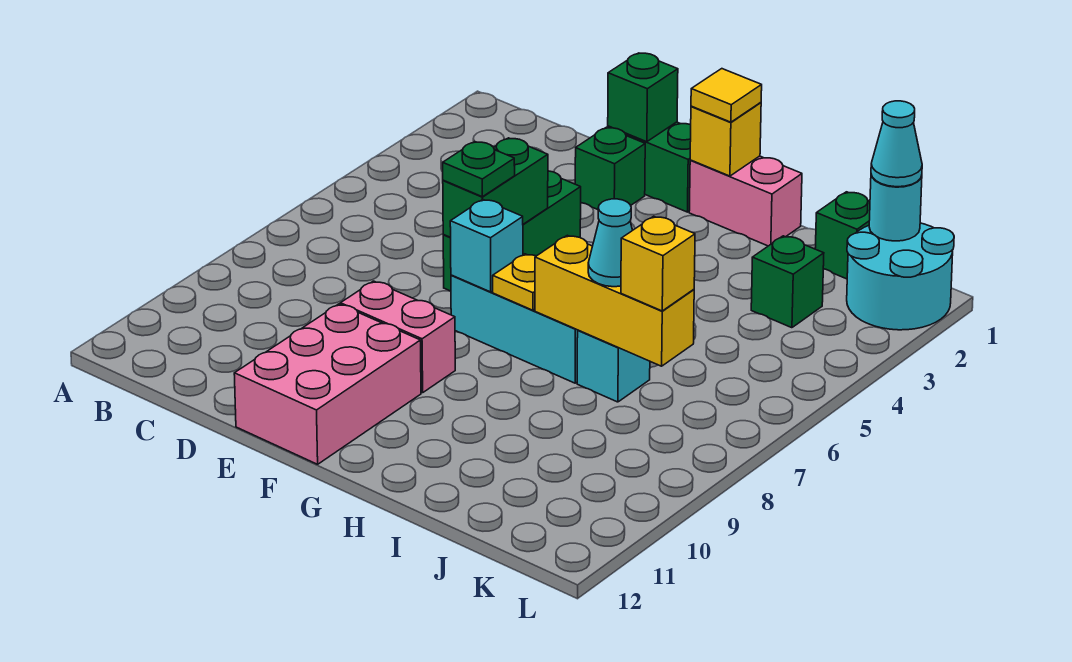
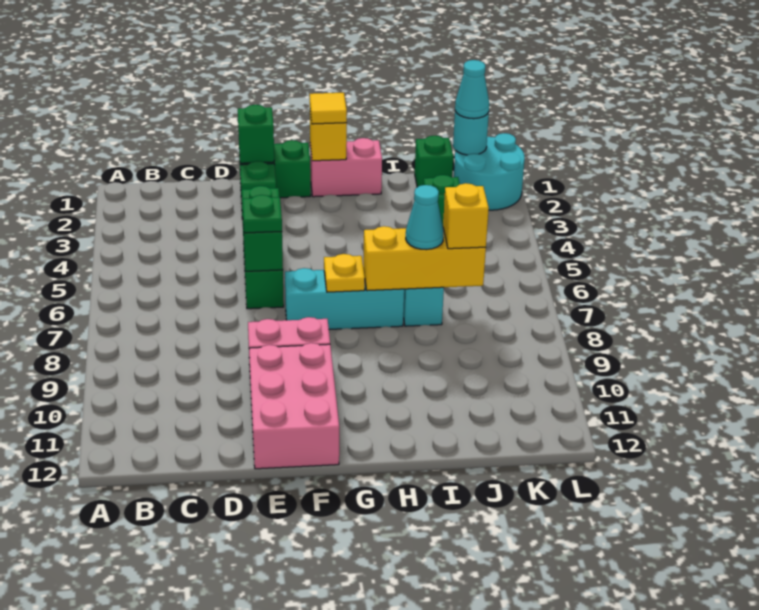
cyan brick F7 level 2 -> none

